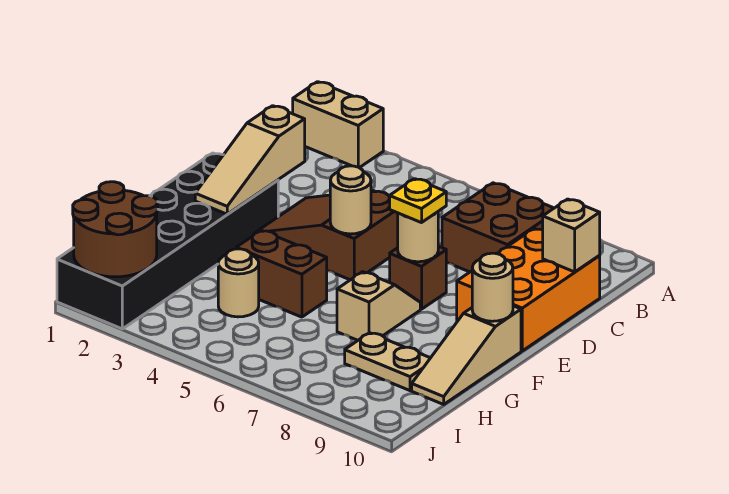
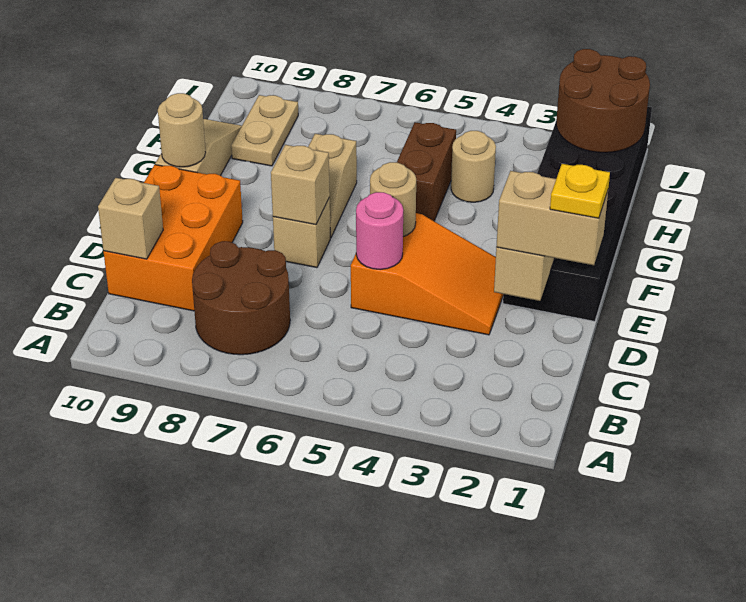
tan brick A1:A2 level 1 -> tan brick D1:D2 level 3
brown brick B7:C8 level 1 -> brown round brick B7:C8 level 1
brown slope D3:E5 level 1 top 5 -> orange slope D3:E5 level 1 top 5
none -> pink round brick D5 level 2
brown brick E7 level 1 -> tan brick E7 level 1
tan round brick E7 level 2 -> tan brick E7 level 2
yellow plate E7 level 3 -> yellow plate D1 level 4
brown brick G4:G5 level 1 -> brown brick G5:H5 level 1
tan plate H8:H9 level 1 -> tan plate H9:I9 level 1

